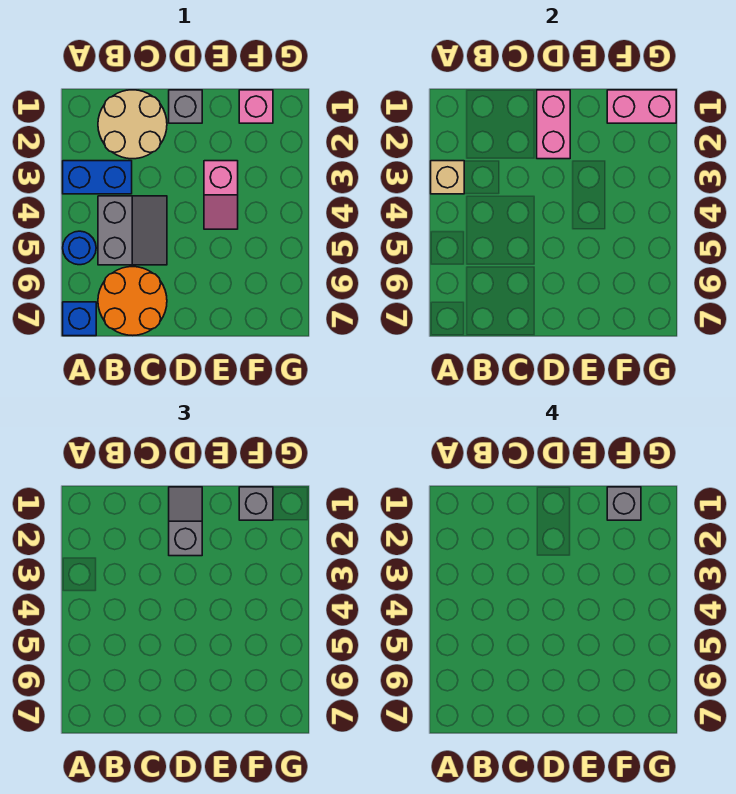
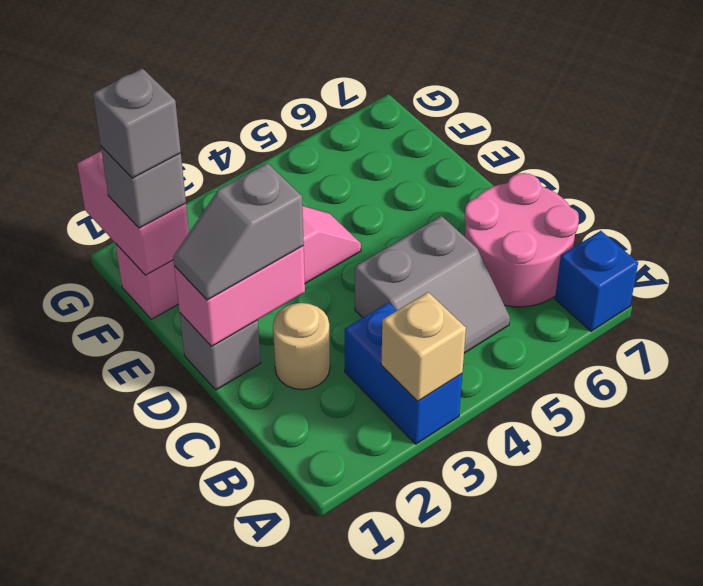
blue round brick A5 level 1 -> none
tan round brick B1:C2 level 1 -> tan round brick C2 level 1
grey slope B4:C5 level 1 top B -> grey slope B4:C5 level 1 top C
orange round brick B6:C7 level 1 -> pink round brick B6:C7 level 1

